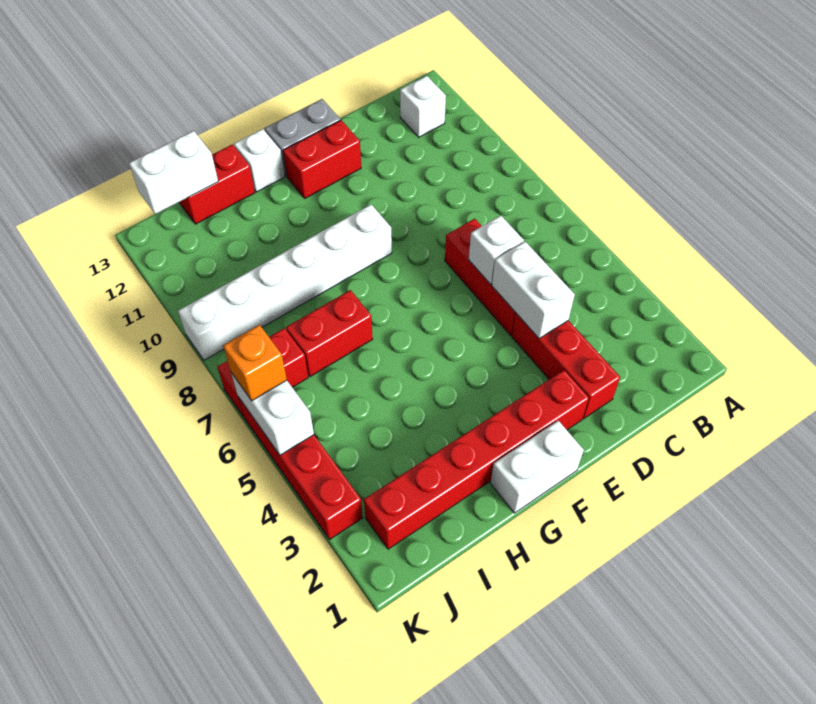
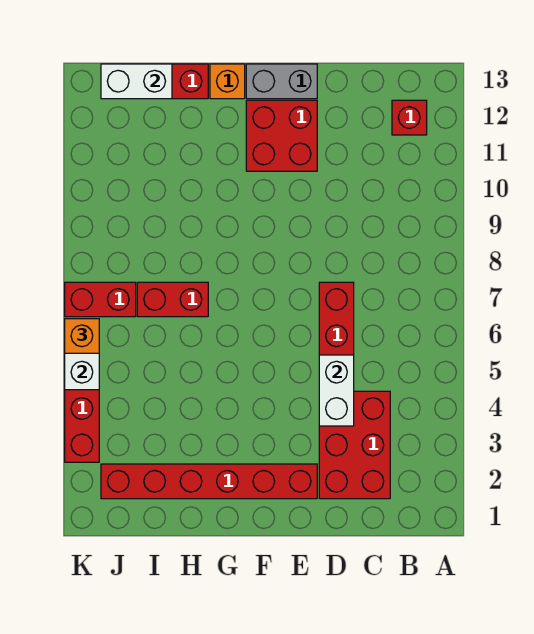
white brick B12 level 1 -> red brick B12 level 1
red brick D2:D4 level 1 -> red brick C2:D4 level 1
white brick D6 level 2 -> none
red brick E12:F12 level 1 -> red brick E11:F12 level 1
white brick F1:G1 level 1 -> none
white brick F9:K9 level 1 -> none
white brick G13 level 1 -> orange brick G13 level 1

